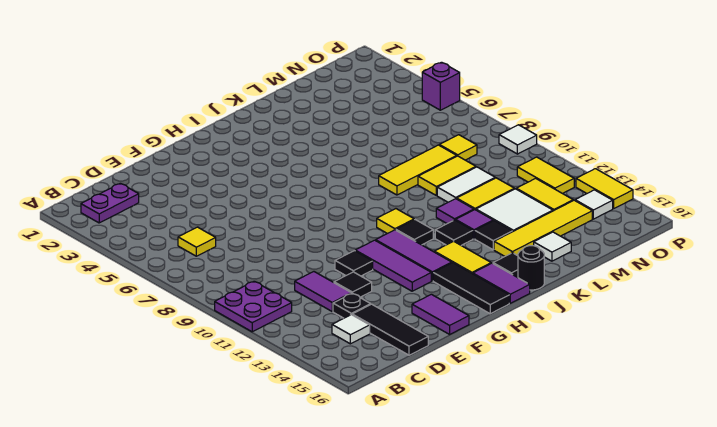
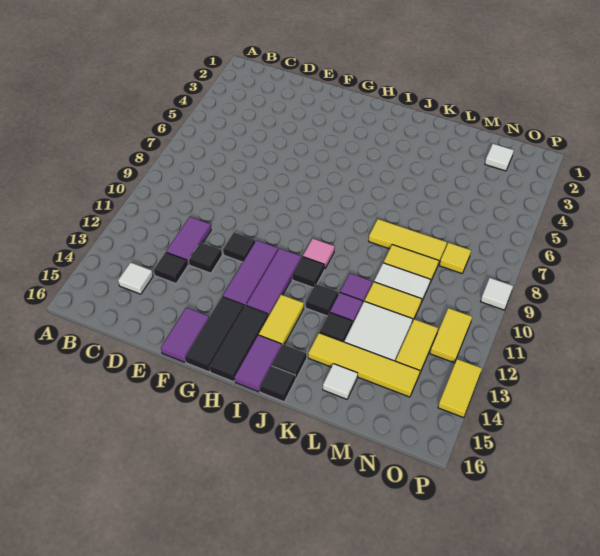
purple plate A10:B11 level 1 -> none
purple plate B2:C2 level 1 -> none
yellow tile C6 level 1 -> none
black plate D13 level 1 -> black tile D13 level 1
black tile D14:D16 level 1 -> black tile G14:G16 level 1
yellow tile I10 level 1 -> pink tile I10 level 1
black round brick J16 level 1 -> black tile J16 level 1
white tile O14 level 1 -> white tile N2 level 1
purple brick P5 level 1 -> none

